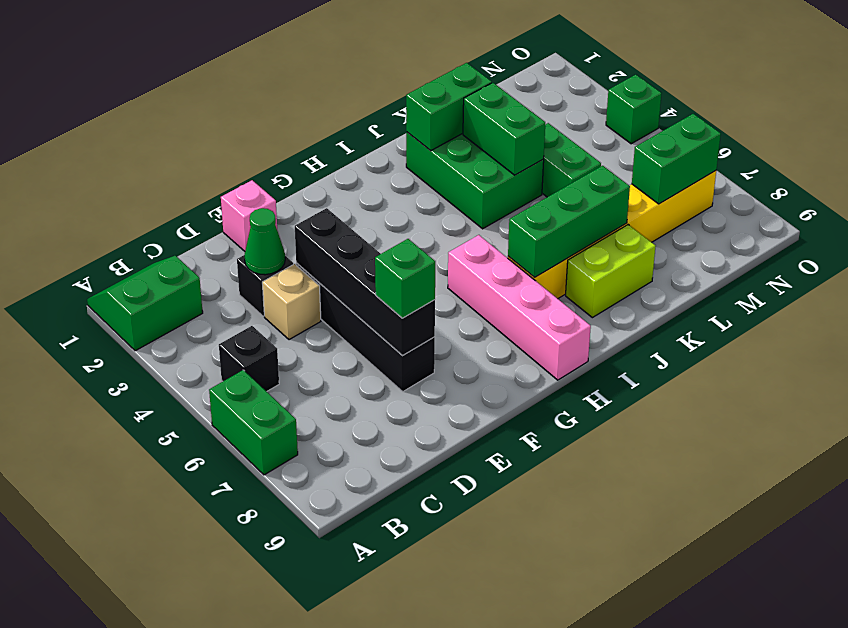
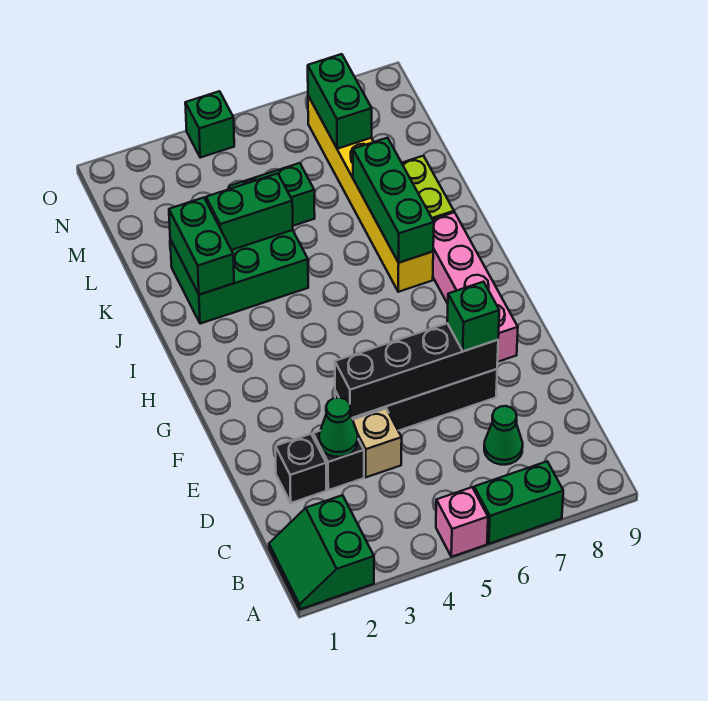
black brick B5 level 1 -> black brick D2 level 1
none -> green cone C7 level 1
pink brick E1 level 1 -> pink brick A5 level 1
pink brick H6:H9 level 1 -> pink brick F8:I8 level 1

